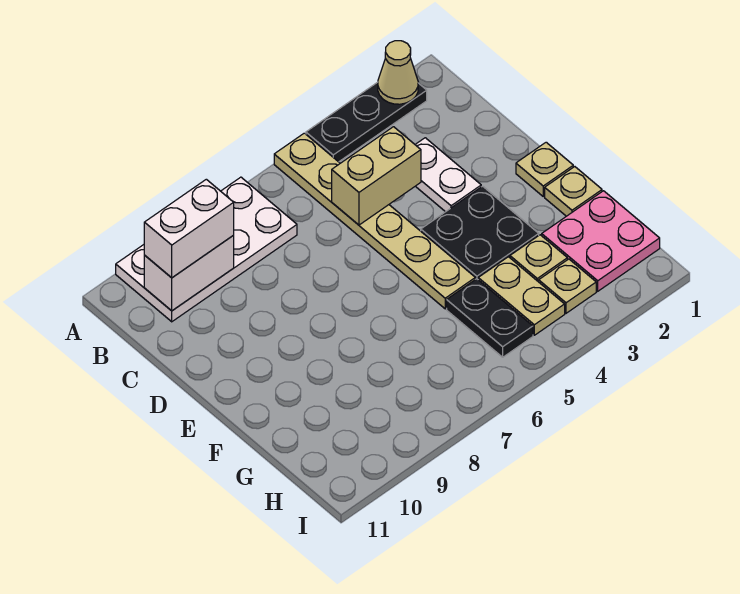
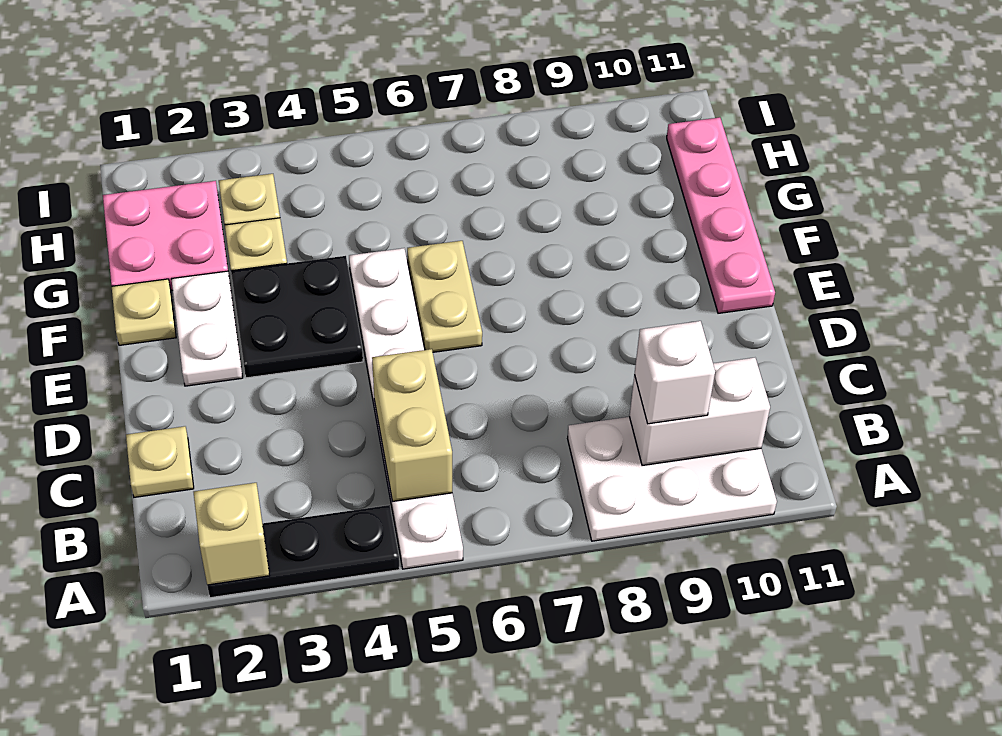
tan cone A2 level 2 -> tan brick A2 level 2
tan plate A5:F5 level 1 -> white plate A5:F5 level 1
white plate A7:B10 level 1 -> white plate A8:B10 level 1
white brick B9:B10 level 3 -> white brick B9 level 3
white plate C3:D3 level 1 -> white plate E2:F2 level 1
tan brick C4:C5 level 2 -> tan brick B5:C5 level 2
tan plate E1 level 1 -> tan plate C1 level 1
none -> pink plate E11:H11 level 1
tan plate G4:H4 level 1 -> tan plate E6:F6 level 1
black plate G5:H5 level 1 -> none

